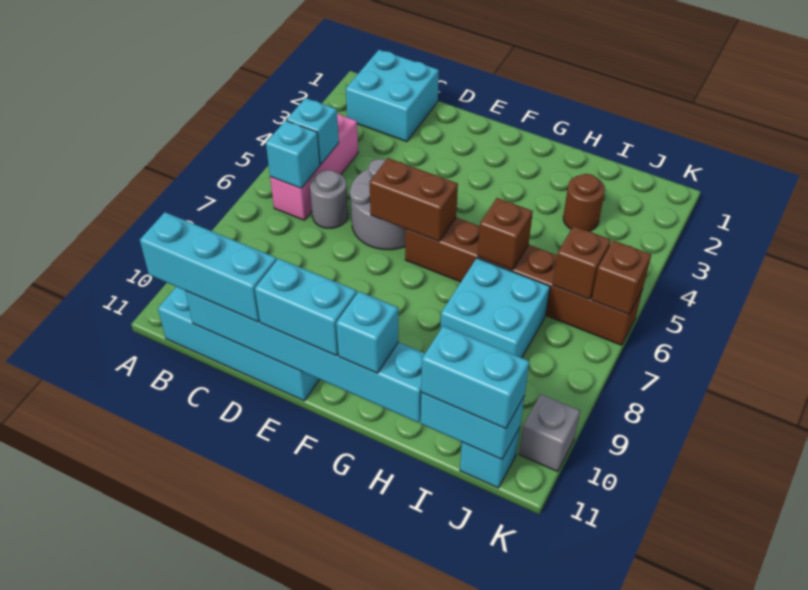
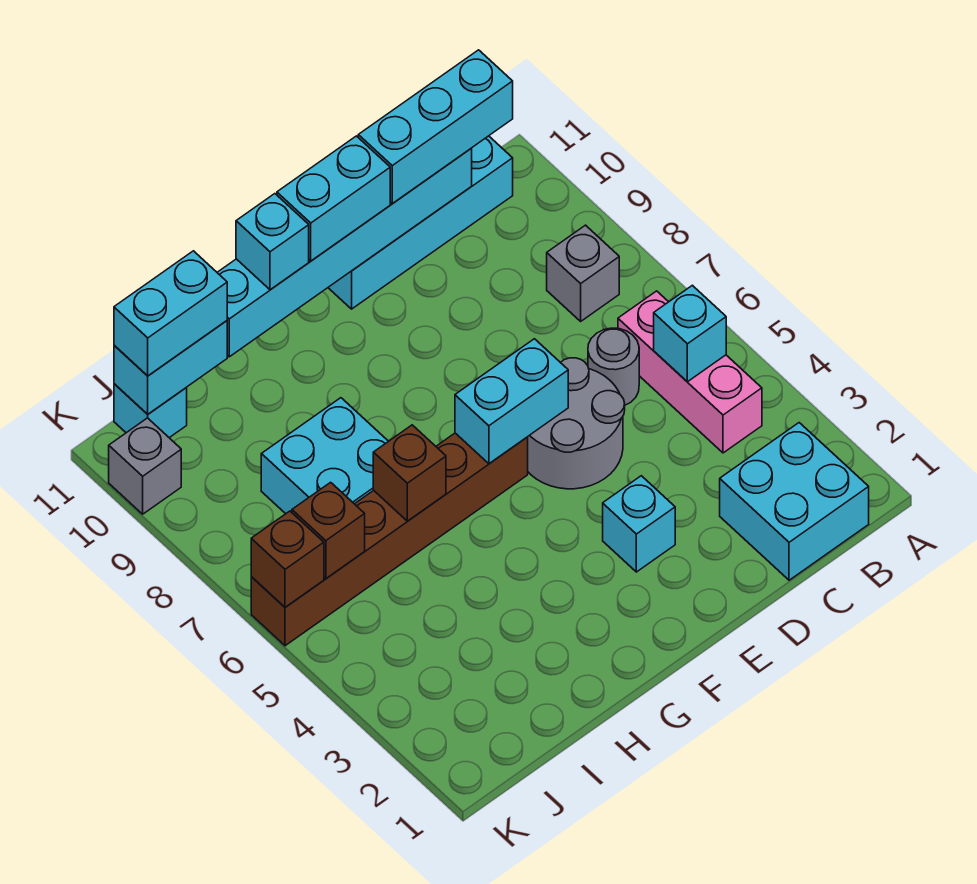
cyan brick B6 level 2 -> cyan brick E3 level 1
none -> grey brick B8 level 1
brown brick E6:F6 level 2 -> cyan brick E6:F6 level 2
brown round brick I3 level 1 -> none

